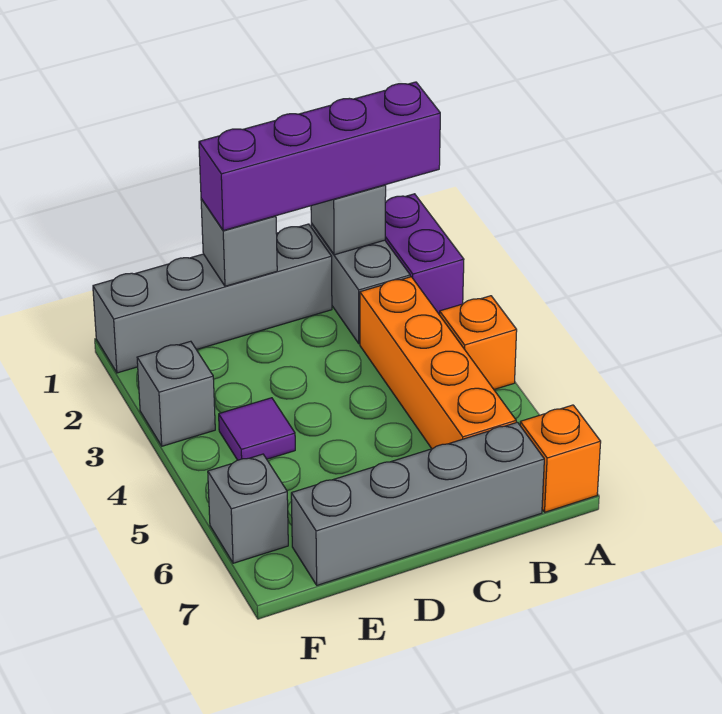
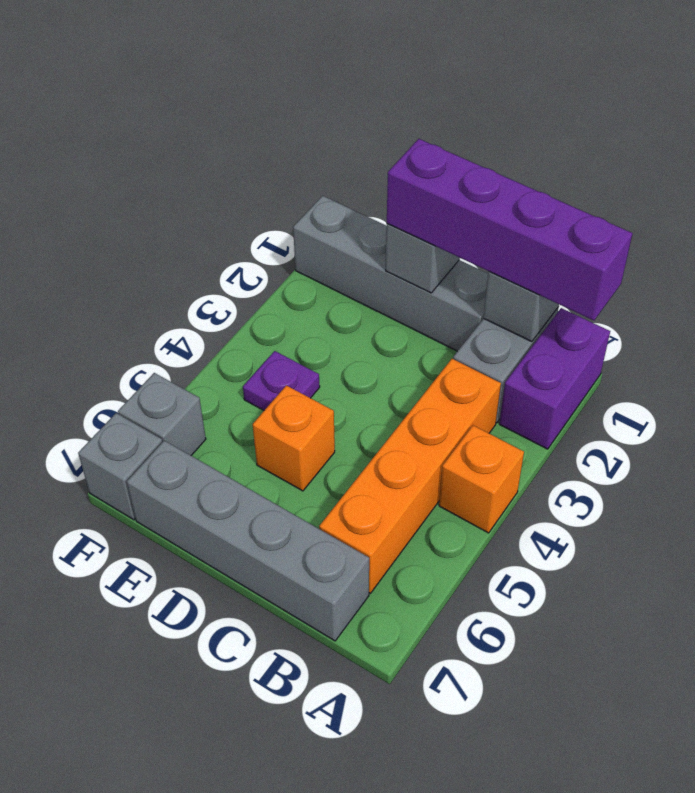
orange brick A7 level 1 -> orange brick D5 level 1
purple tile E4 level 1 -> purple plate E4 level 1
grey brick F3 level 1 -> grey brick F7 level 1

